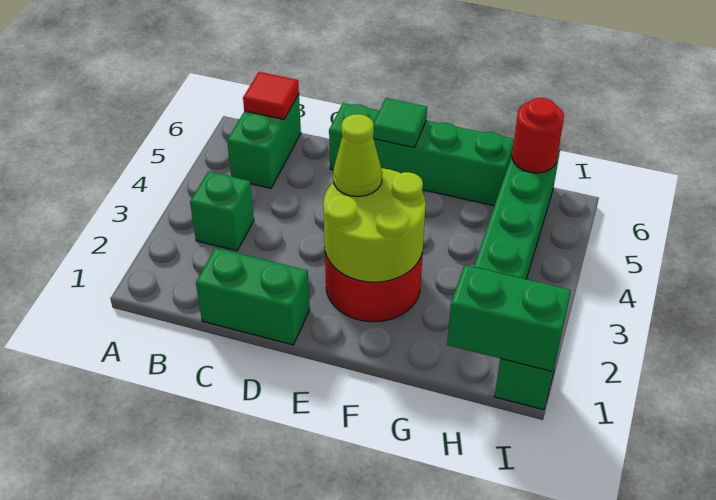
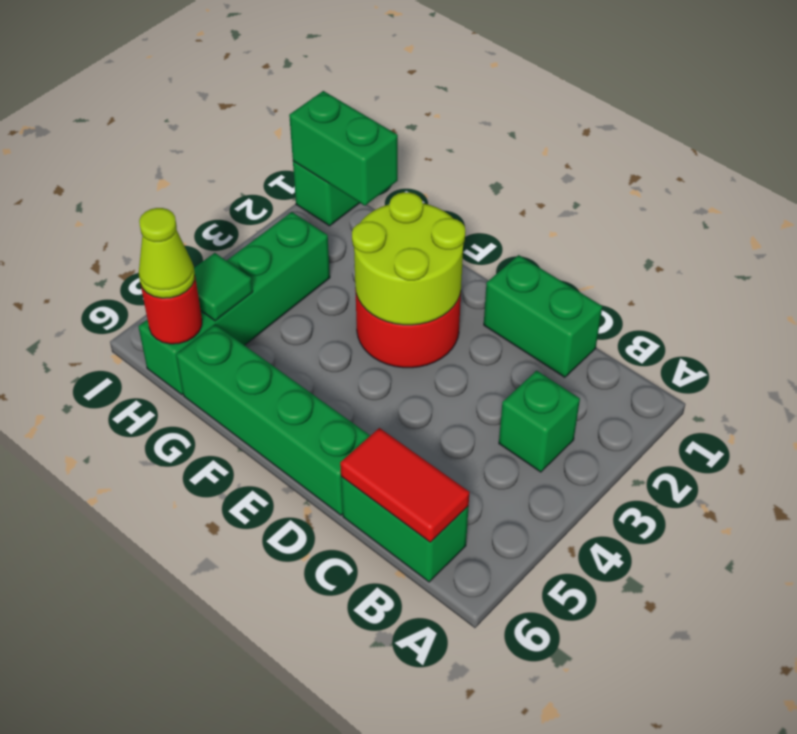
green brick B5:B6 level 1 -> green brick B6:C6 level 1
red tile B6 level 2 -> red tile B6:C6 level 2
lime cone E3 level 3 -> lime cone H6 level 3
green tile E6 level 2 -> green tile H5 level 2

